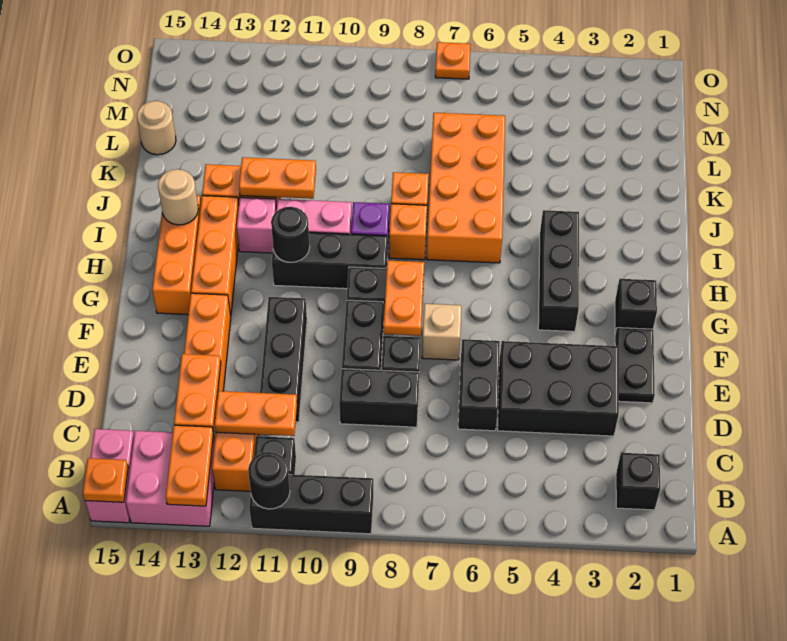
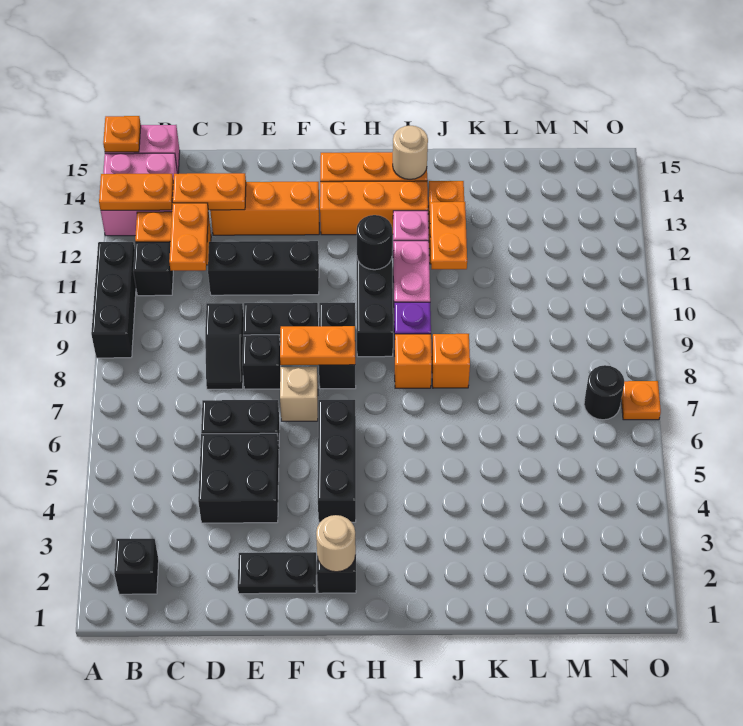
black round brick A11 level 2 -> black round brick N7 level 1
black brick D3:E5 level 1 -> black brick D4:E5 level 1
black brick D8:D9 level 1 -> black slope D8:D9 level 1 top 9
black brick G4:I4 level 1 -> black brick G4:G6 level 1
orange brick I6:L7 level 1 -> none
tan round brick L15 level 1 -> tan round brick G2 level 2

